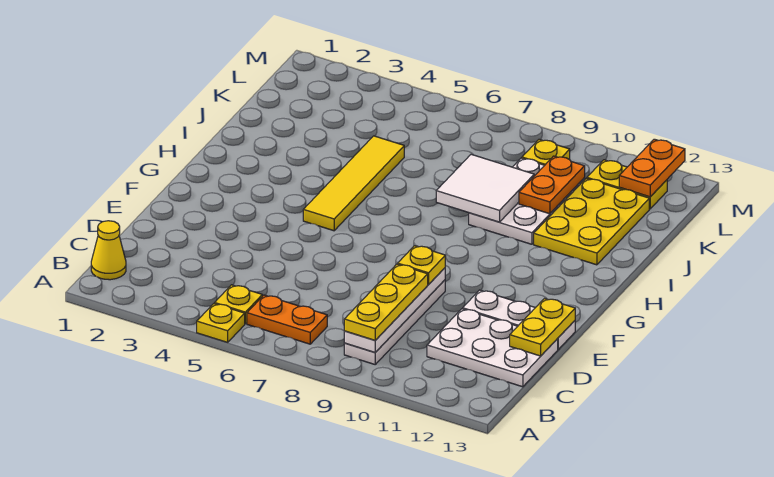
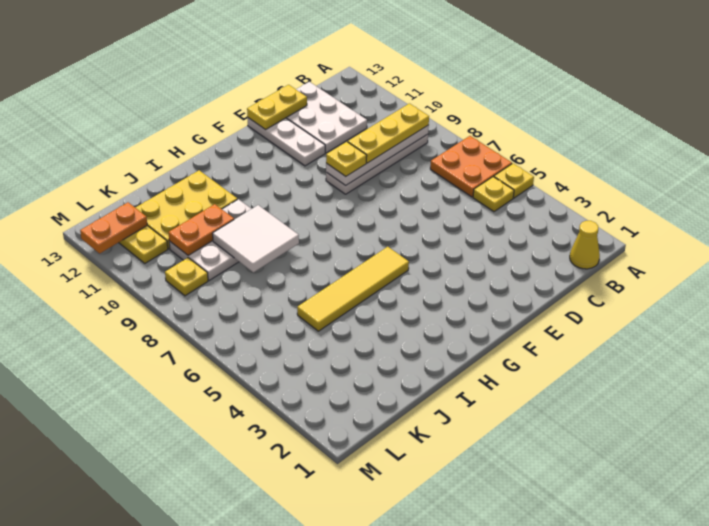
orange plate B6:B7 level 1 -> orange plate A6:B7 level 1

